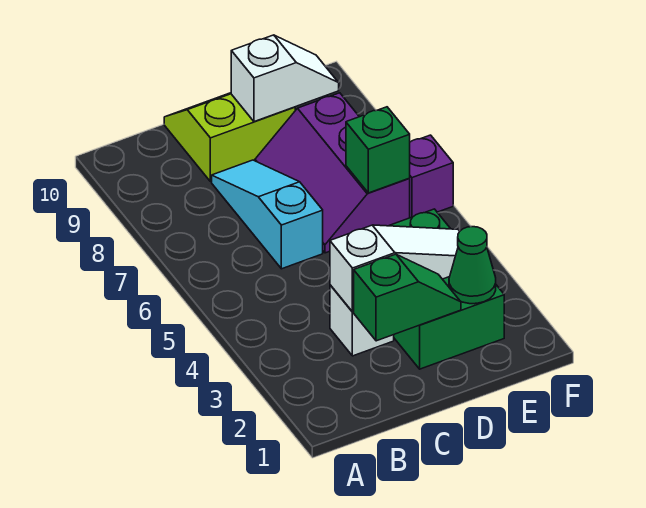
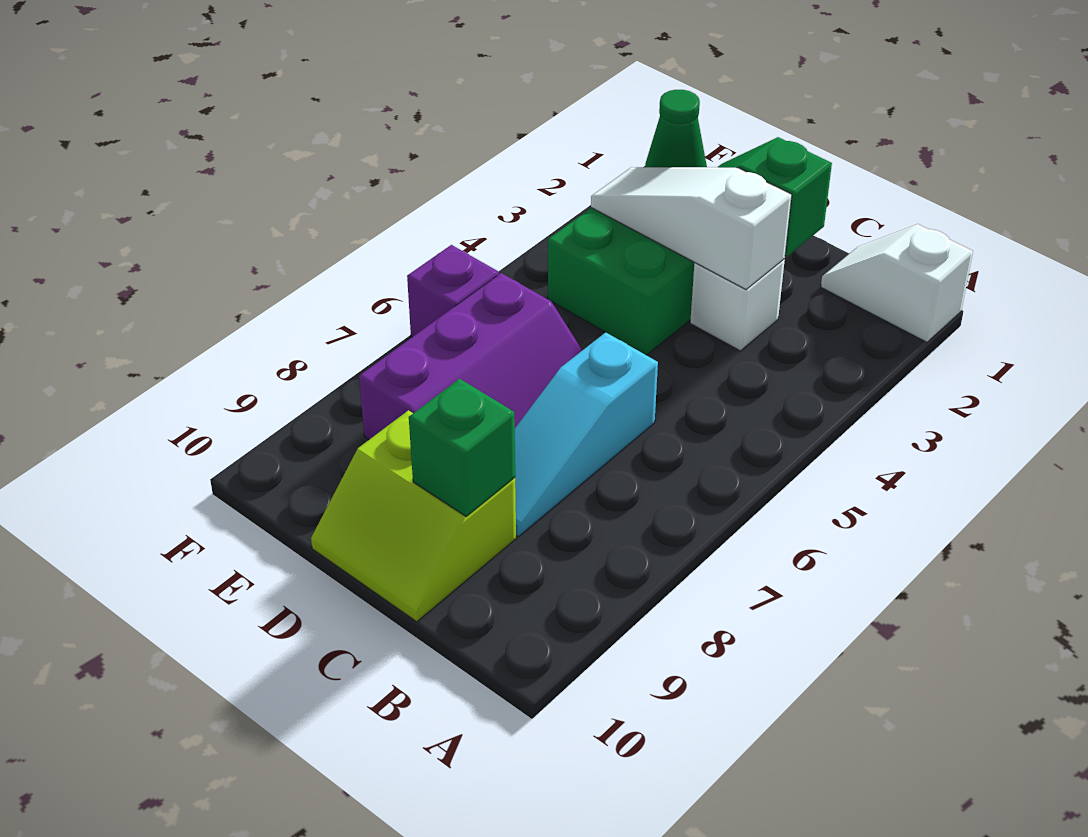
white slope D9:E9 level 2 top D -> white slope A1:B1 level 1 top A
green brick E6 level 2 -> green brick C9 level 2

